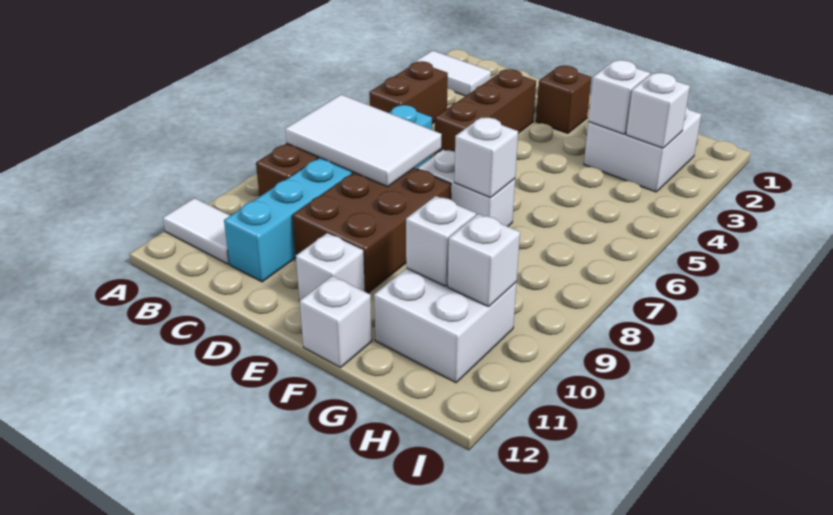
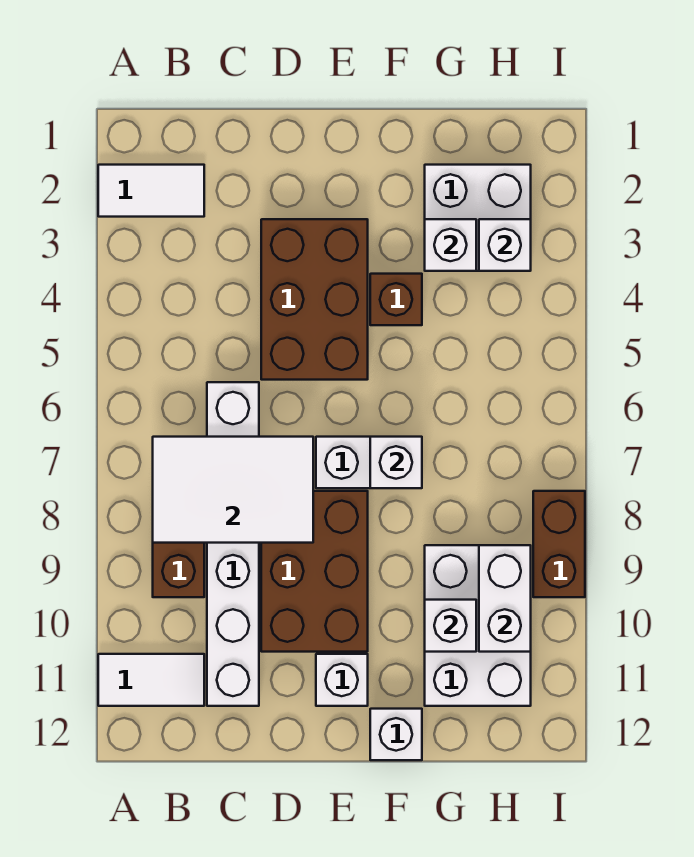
brown brick B4:B5 level 1 -> brown brick I8:I9 level 1
cyan brick C6:C11 level 1 -> white brick C6:C11 level 1
brown brick D3:D5 level 1 -> brown brick D3:E5 level 1
brown brick E2 level 1 -> brown brick F4 level 1
white brick G10:H11 level 1 -> white brick G9:H11 level 1
white brick H10 level 2 -> white brick H9:H10 level 2

